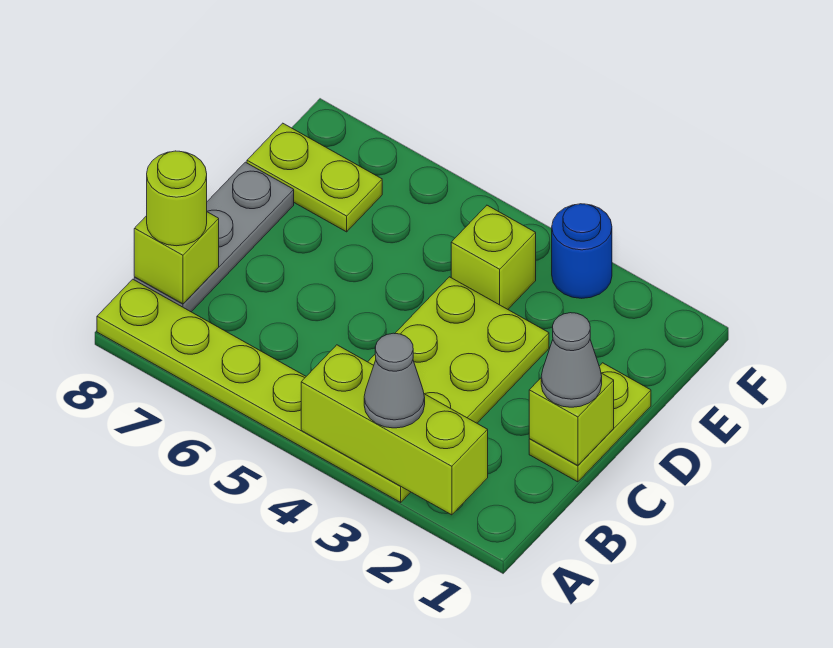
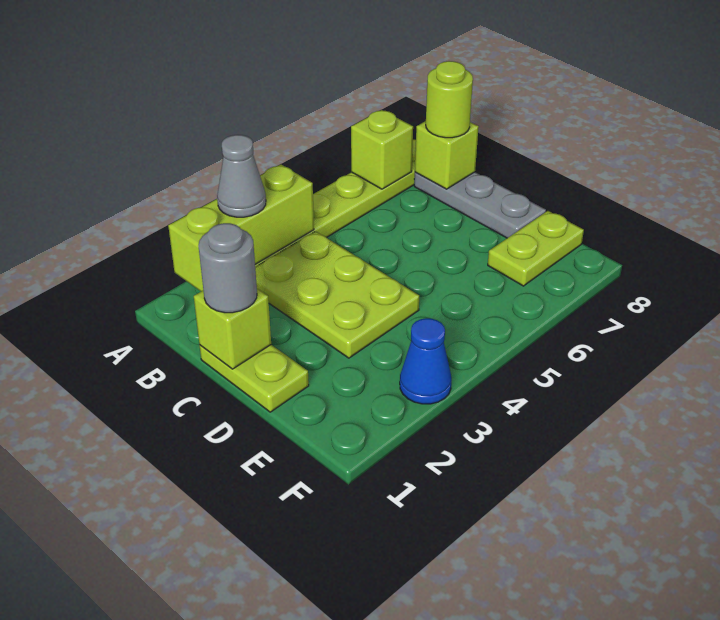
grey cone C1 level 3 -> grey round brick C1 level 3
lime brick E4 level 1 -> lime brick A7 level 2
blue round brick F3 level 1 -> blue cone F3 level 1

